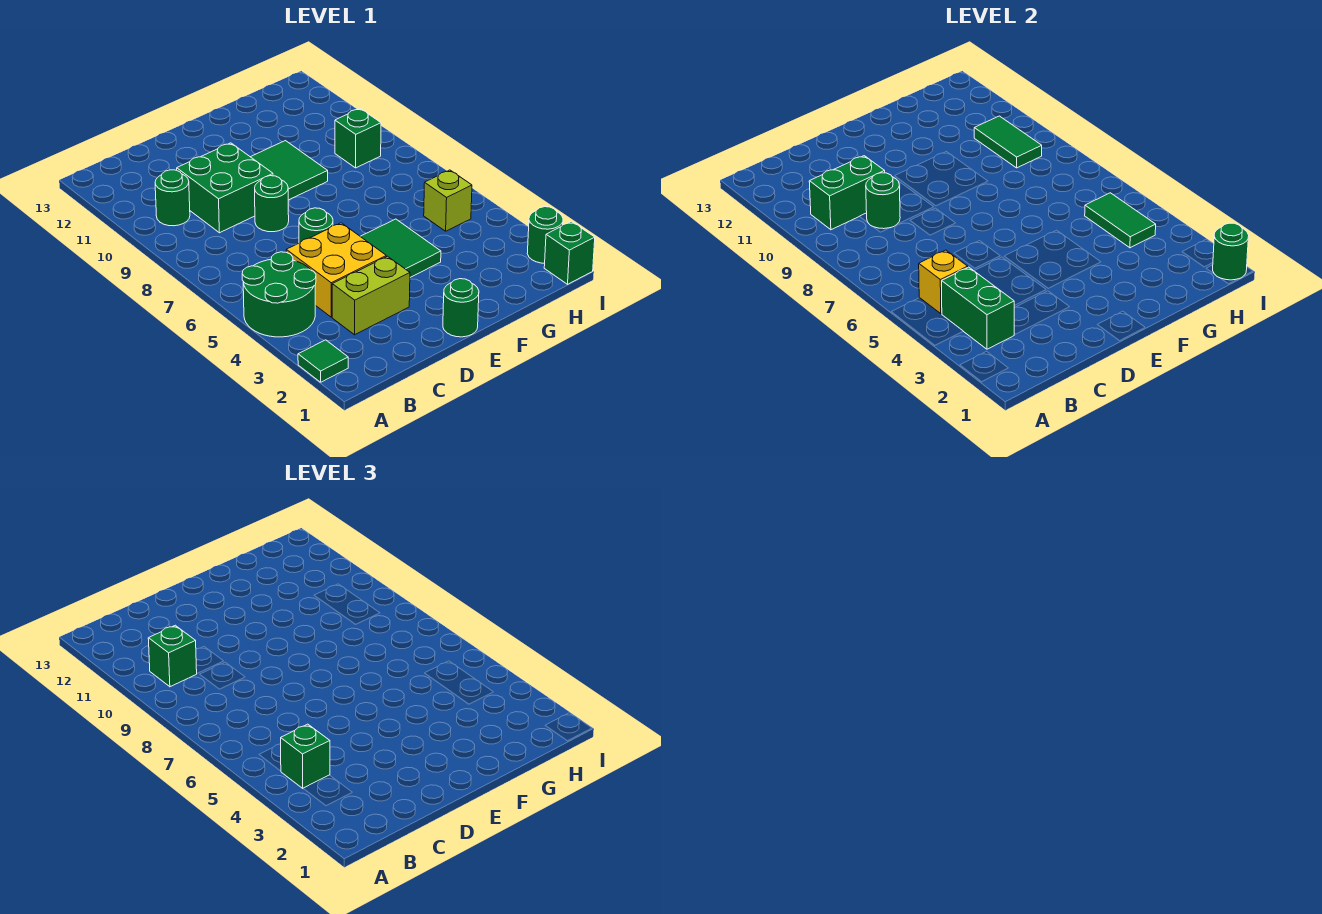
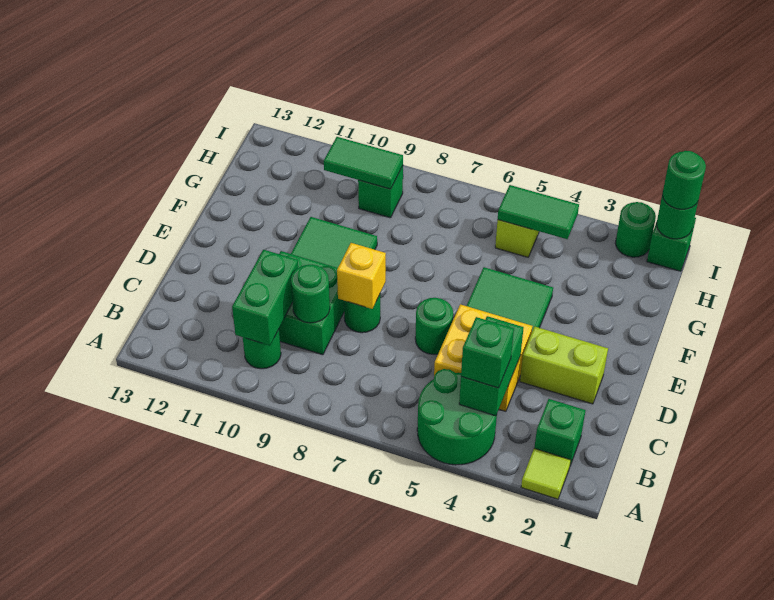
green tile A2 level 1 -> lime tile A2 level 1
green brick B3:B4 level 2 -> green brick B4:C4 level 2
yellow brick B5 level 2 -> yellow brick D8 level 2
green brick B10 level 3 -> green brick B2 level 1
lime brick C3:D3 level 1 -> lime brick D2:D3 level 1
green round brick E1 level 1 -> green round brick I1 level 3

